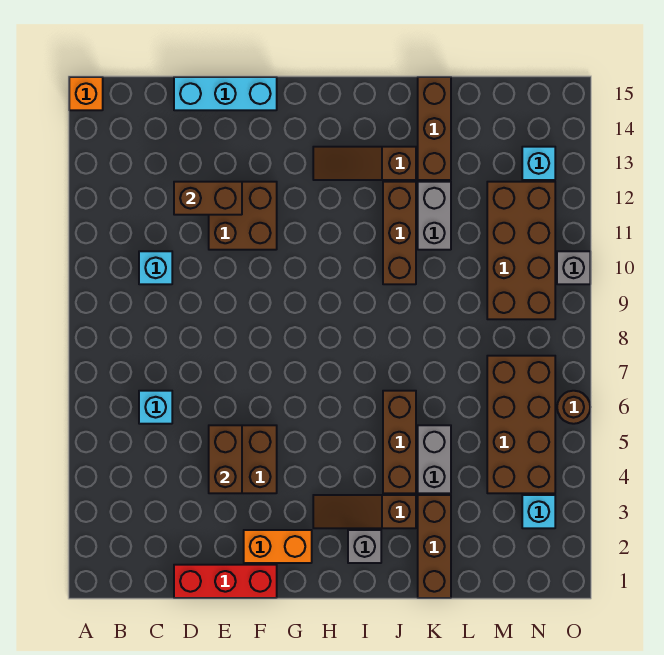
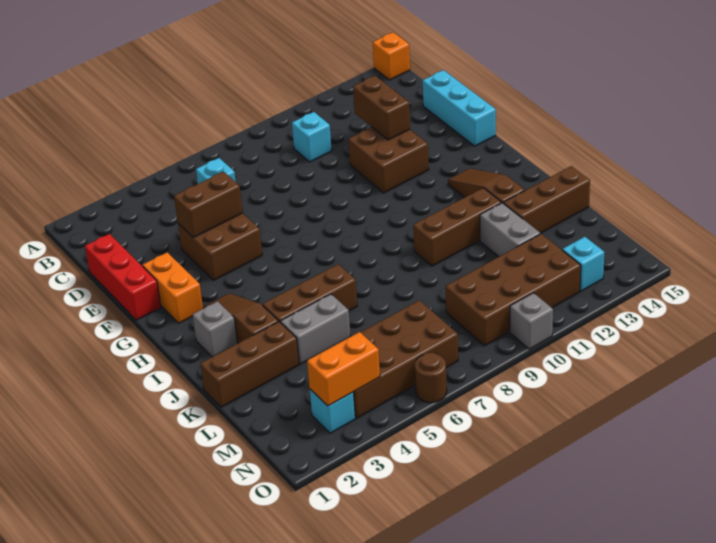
grey brick K11:K12 level 1 -> grey brick K12:L12 level 1
none -> orange brick N3:N4 level 2

